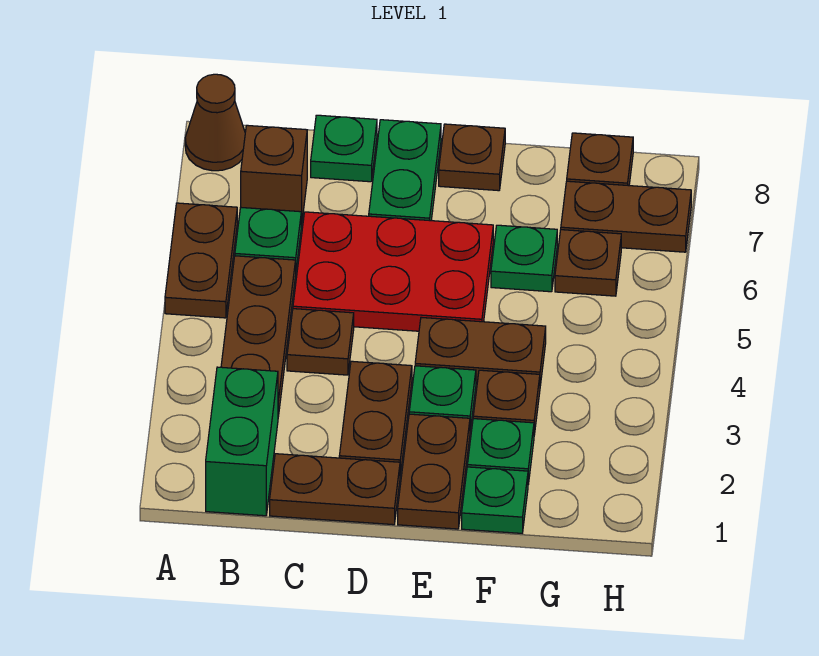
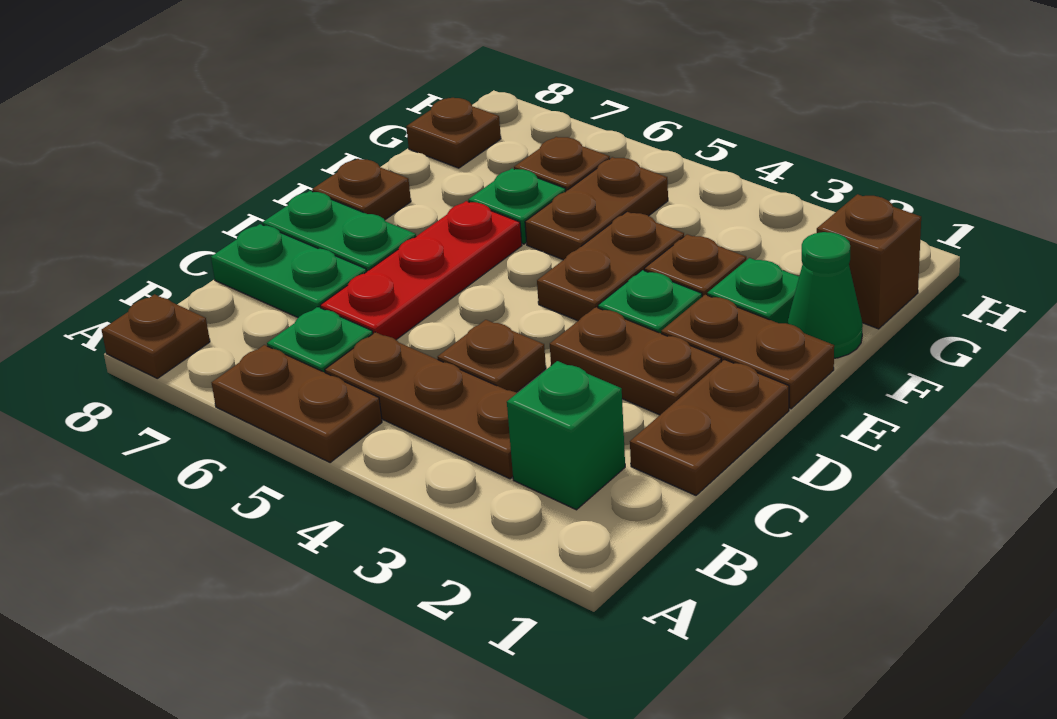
brown cone A8 level 1 -> brown plate A8 level 1
green brick B1:B2 level 1 -> green brick B2 level 1
brown brick B7 level 1 -> brown brick G1 level 1
red plate C5:E6 level 1 -> red plate C6:E6 level 1
green plate C8 level 1 -> green plate C7:C8 level 1
green plate F1 level 1 -> green cone F1 level 1
brown plate G7:H7 level 1 -> brown plate F5:G5 level 1

